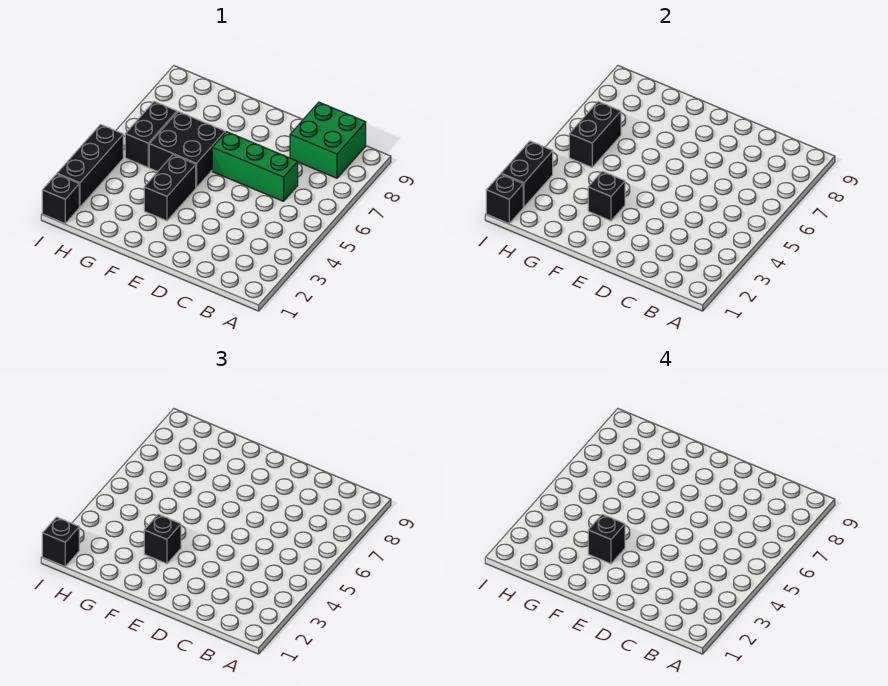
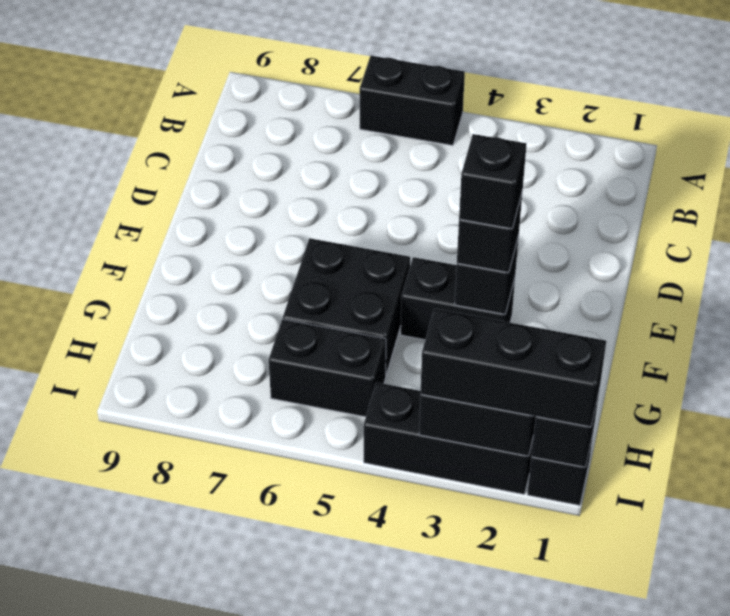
green brick B8:C9 level 1 -> none
green brick C6:E6 level 1 -> none
black brick H5:H6 level 2 -> black brick A5:A6 level 1
black brick I1 level 3 -> black brick I1:I3 level 3

